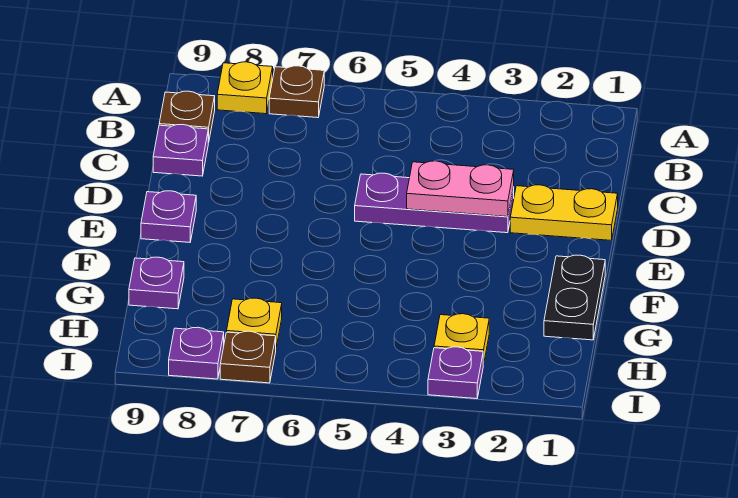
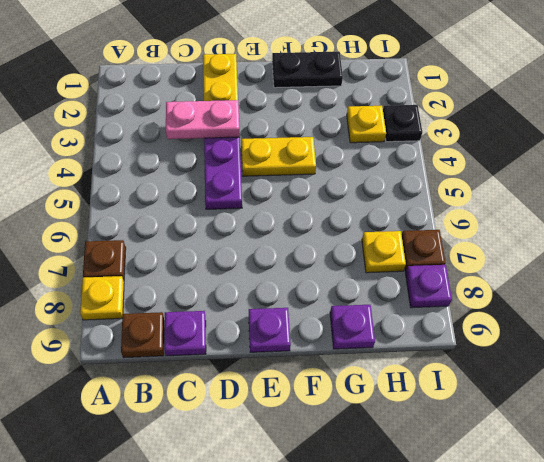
pink plate D3:D4 level 2 -> pink plate C3:D3 level 2
none -> yellow plate E4:F4 level 1
purple plate I3 level 1 -> black plate I3 level 1

